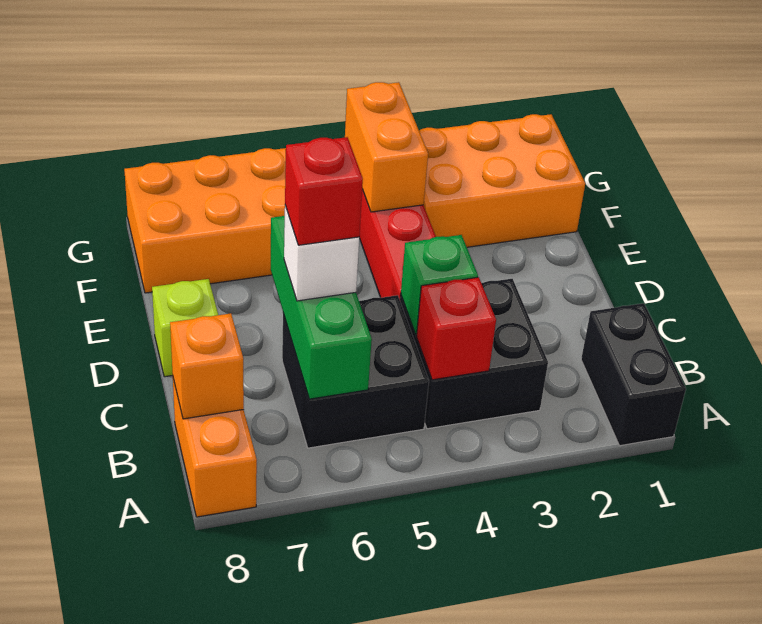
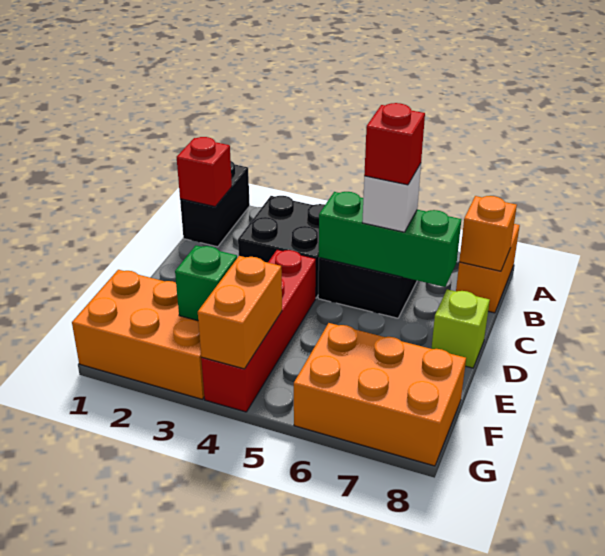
red brick B4 level 2 -> red brick B1 level 2
green brick B6:D6 level 2 -> green brick C5:C7 level 2
green brick C4 level 2 -> green brick F3 level 2

